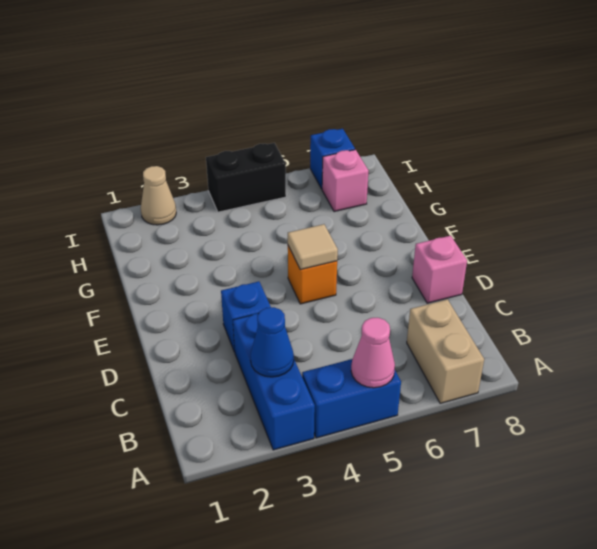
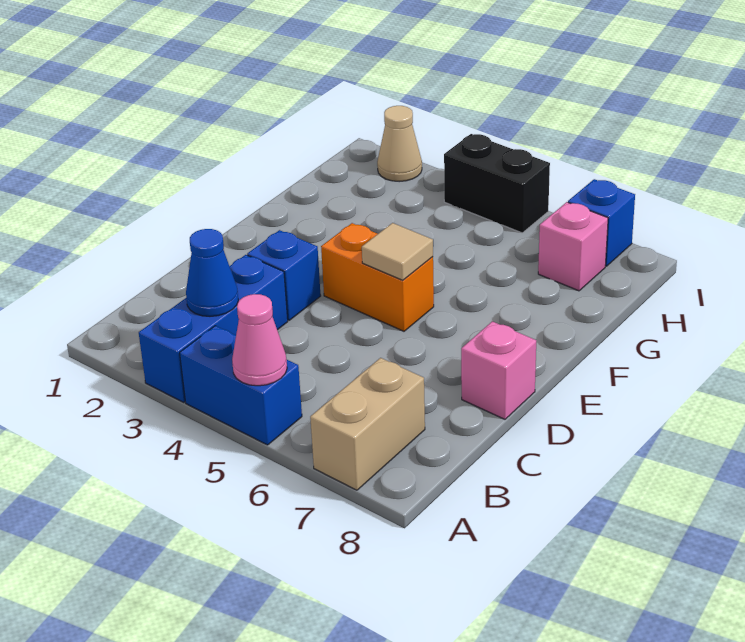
orange brick E5 level 1 -> orange brick E4:E5 level 1

